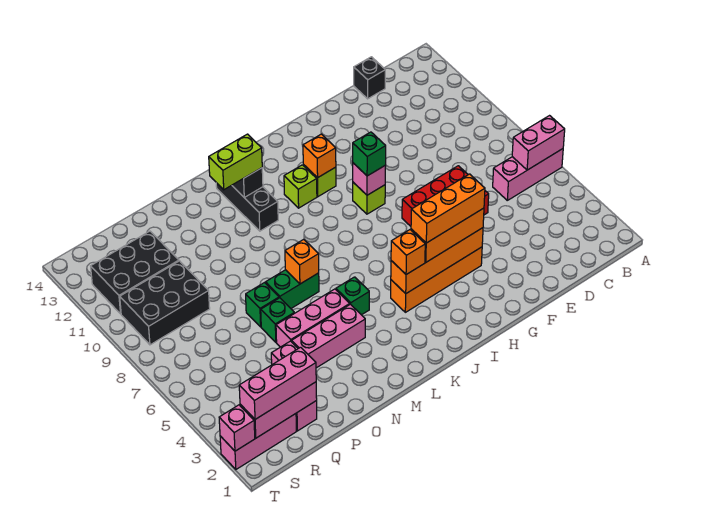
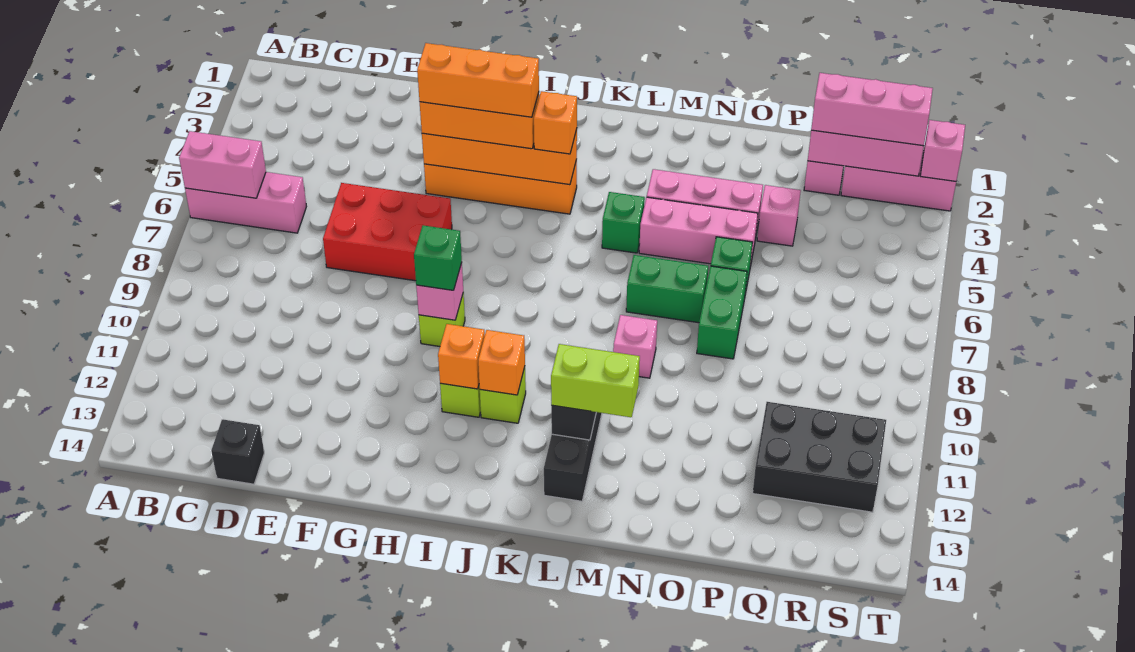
orange brick M7 level 2 -> orange brick J11 level 2
none -> pink brick M9 level 1
green brick O7 level 1 -> green brick O7:O8 level 1
black brick Q9:S10 level 1 -> none

